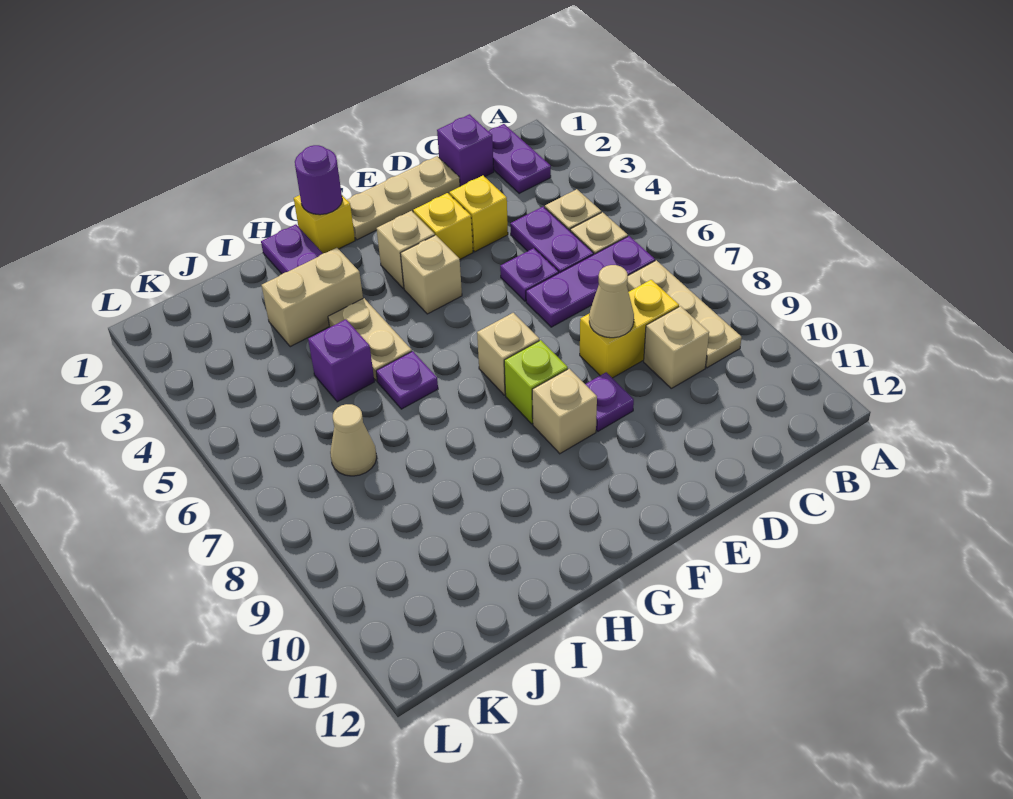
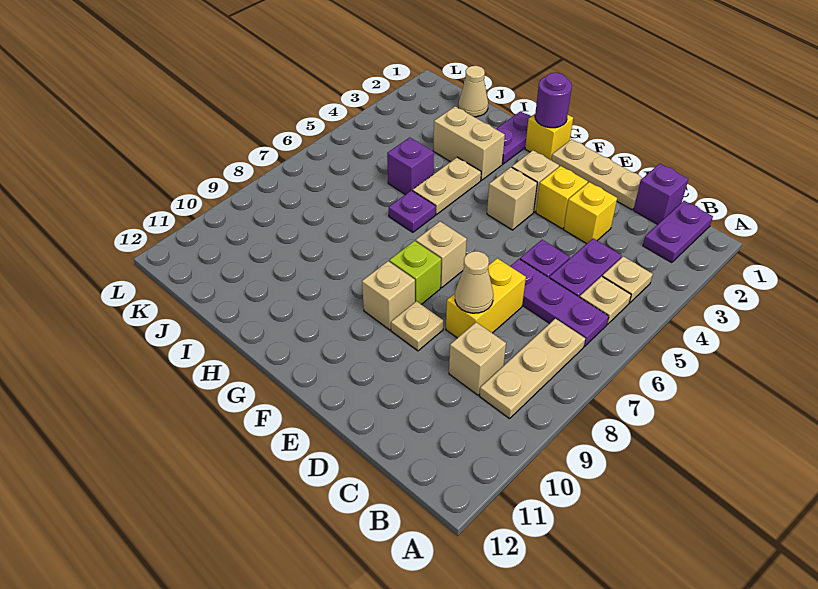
yellow brick C8:D8 level 1 -> yellow brick D7:D8 level 1
purple plate E9 level 1 -> tan plate E9 level 1
tan cone J7 level 1 -> tan cone J1 level 1

